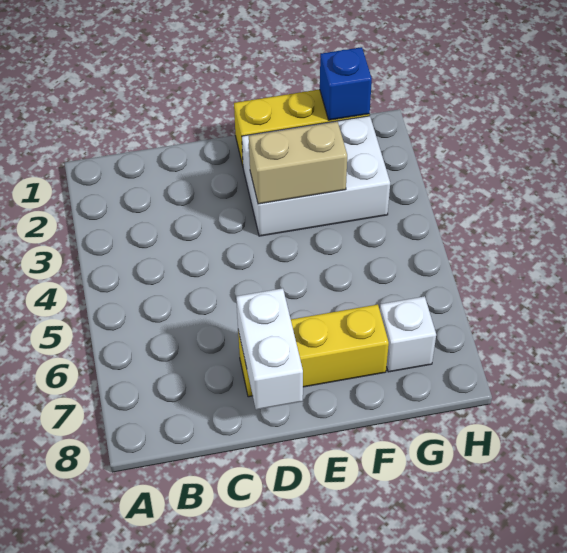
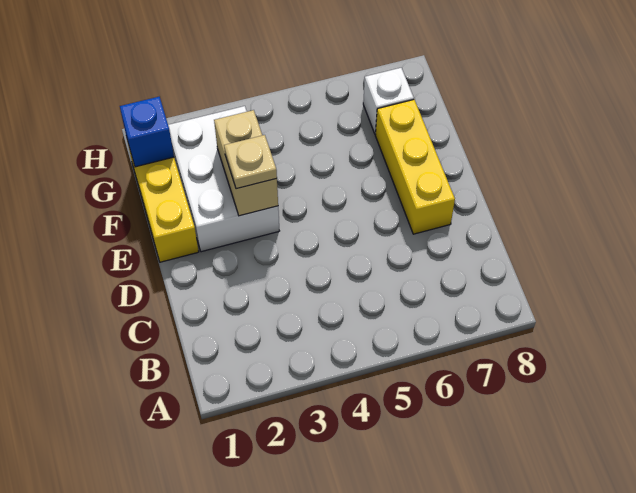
white brick D7:D8 level 2 -> none
none -> tan plate E3 level 3

